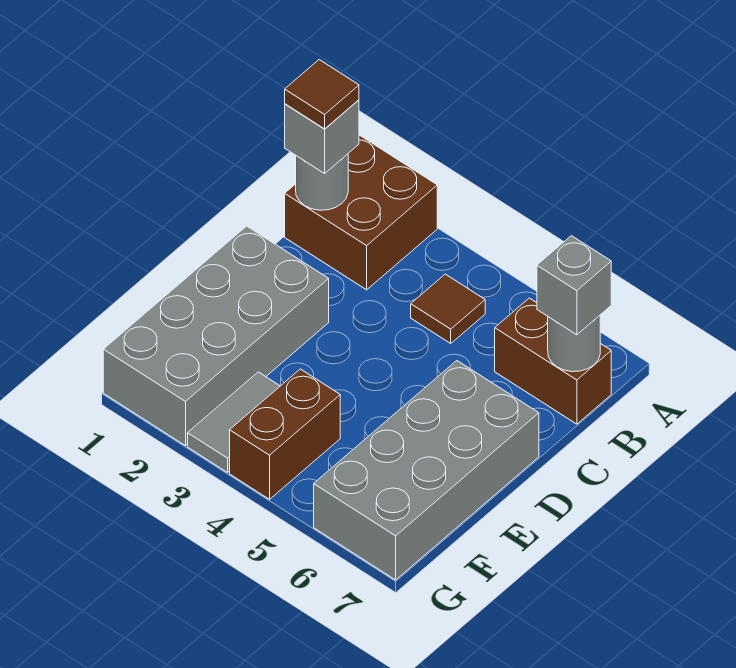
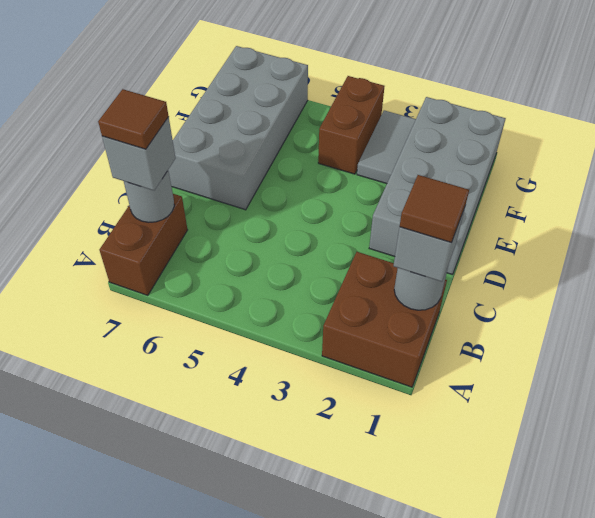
brown tile B4 level 1 -> brown tile B7 level 4
brown brick B6:B7 level 1 -> brown brick A7:B7 level 1

